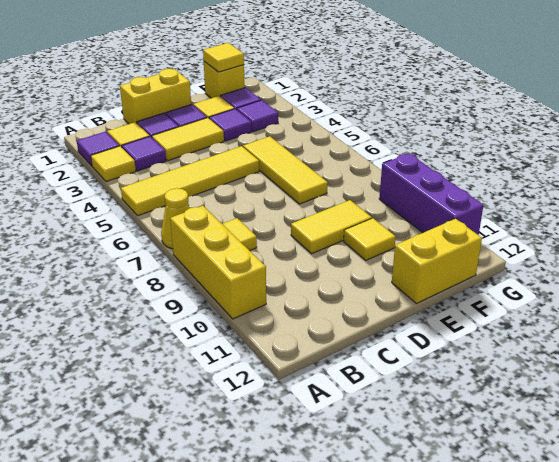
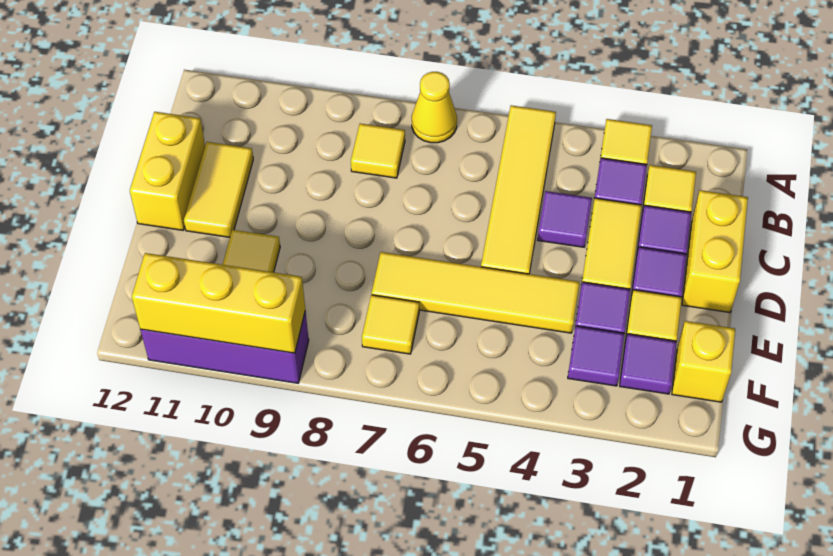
purple tile A2 level 1 -> purple tile C4 level 1
yellow brick A8:A10 level 1 -> yellow brick G9:G11 level 2
yellow tile D9:E9 level 1 -> yellow tile C11:D11 level 1
yellow tile E5:E7 level 1 -> yellow tile E4:E7 level 1
yellow brick E12:F12 level 1 -> yellow brick C12:D12 level 1
yellow tile F1 level 2 -> yellow tile F7 level 1

